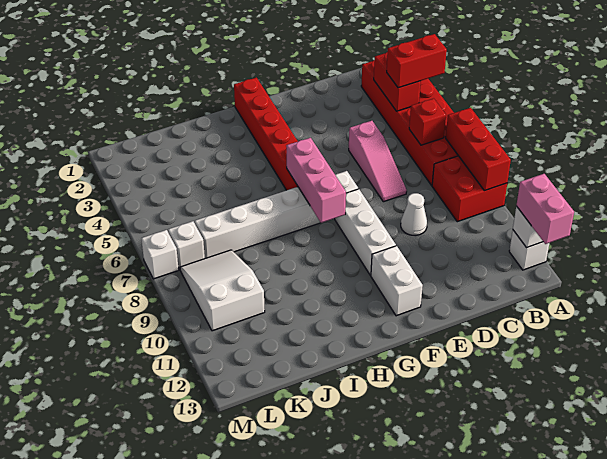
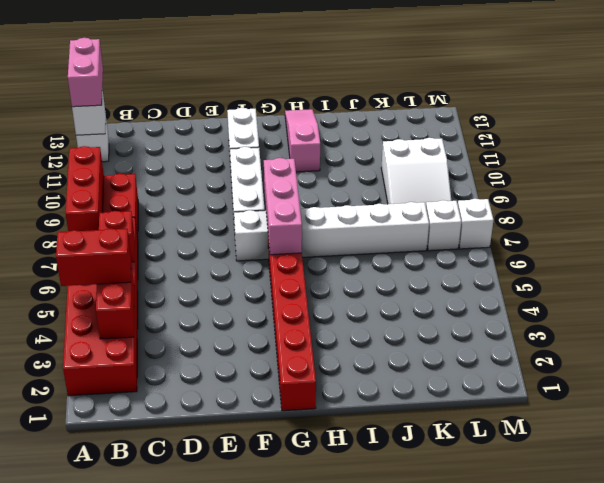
pink slope D5:D7 level 1 top 5 -> pink slope H11:H13 level 1 top 11
white cone D9 level 1 -> none

